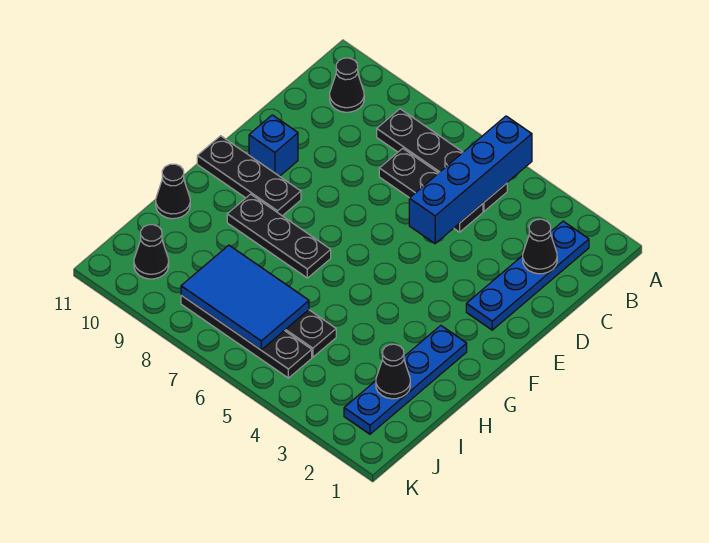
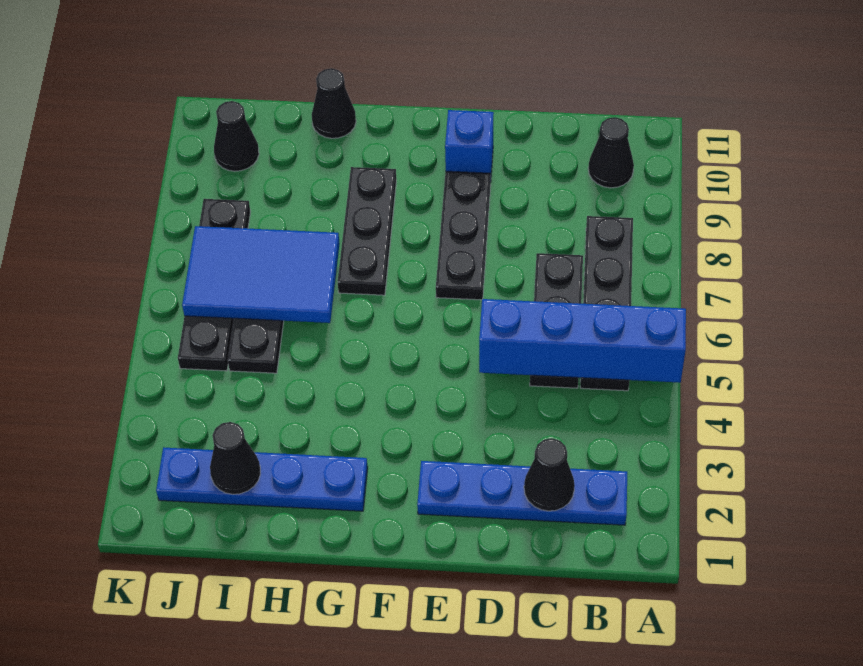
black plate F9:F11 level 1 -> black plate E7:E9 level 1
blue tile I6:J8 level 2 -> blue tile H6:J7 level 2

